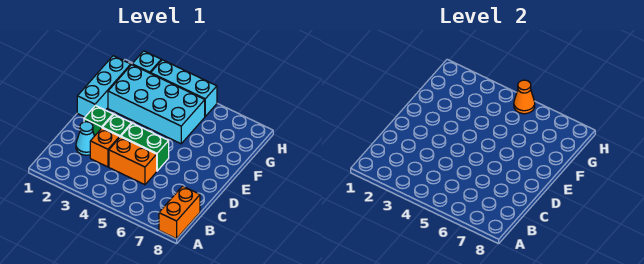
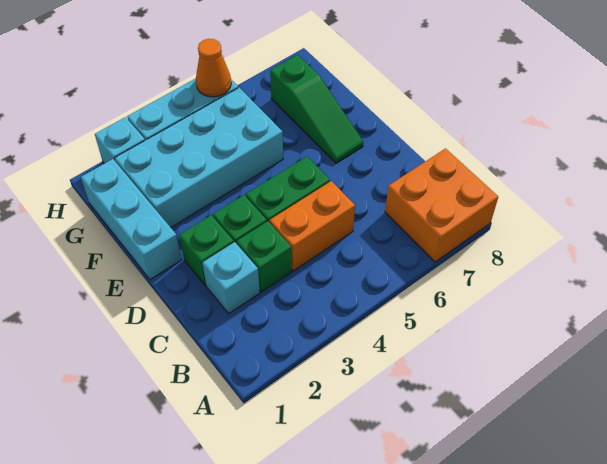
orange brick A8:B8 level 1 -> orange brick A7:B8 level 1
cyan cone C2 level 1 -> cyan brick C2 level 1
orange brick C3 level 1 -> green brick C3 level 1
none -> green slope E7:G7 level 1 top G

